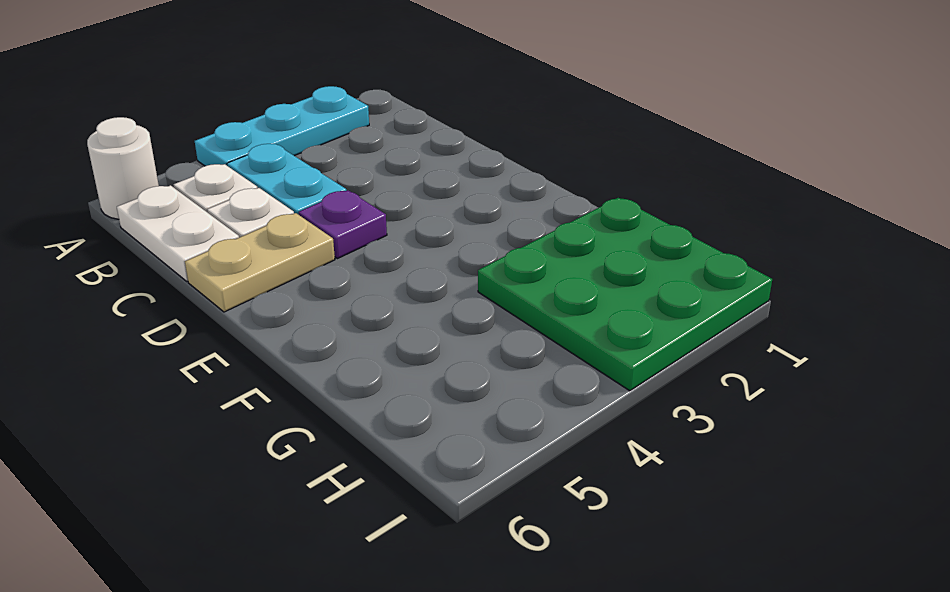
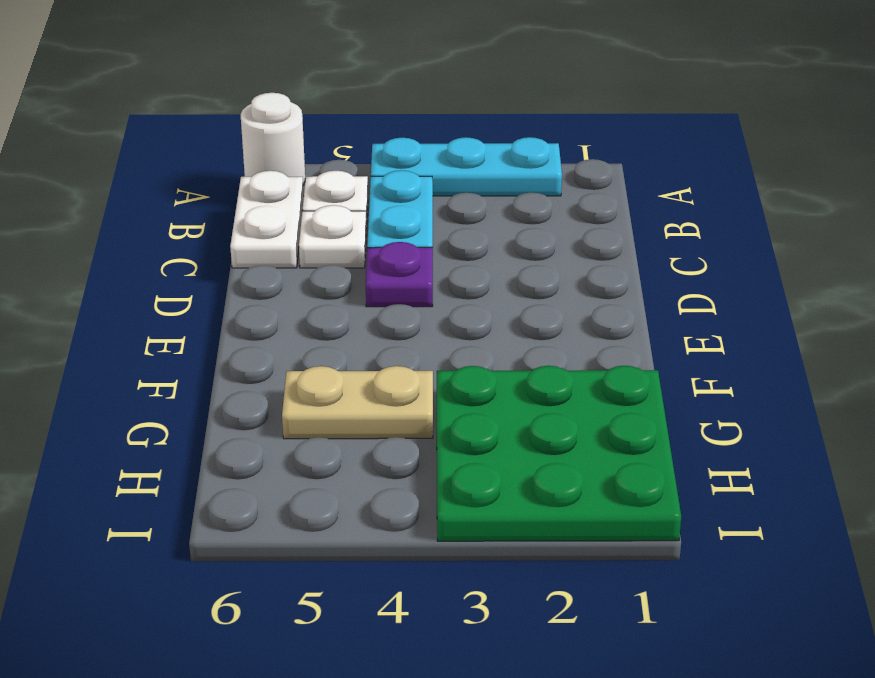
tan plate D5:D6 level 1 -> tan plate G4:G5 level 1

